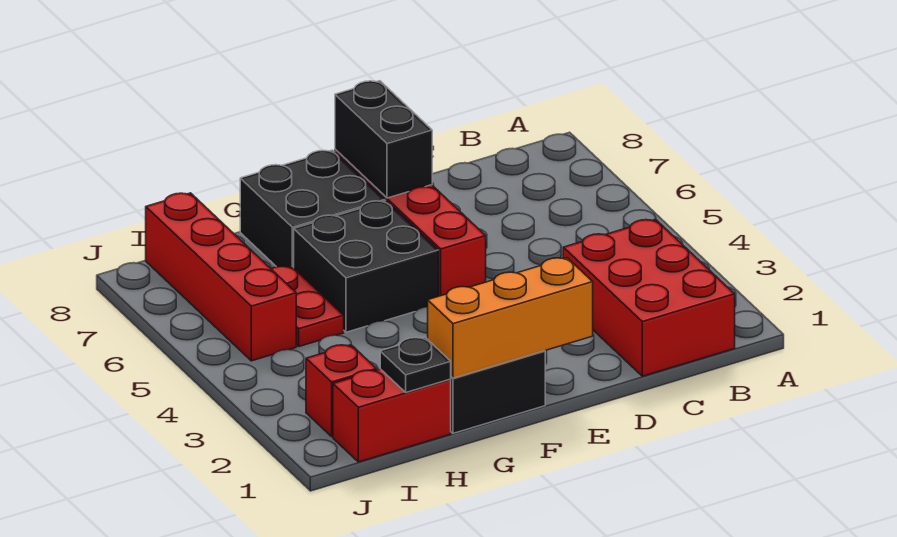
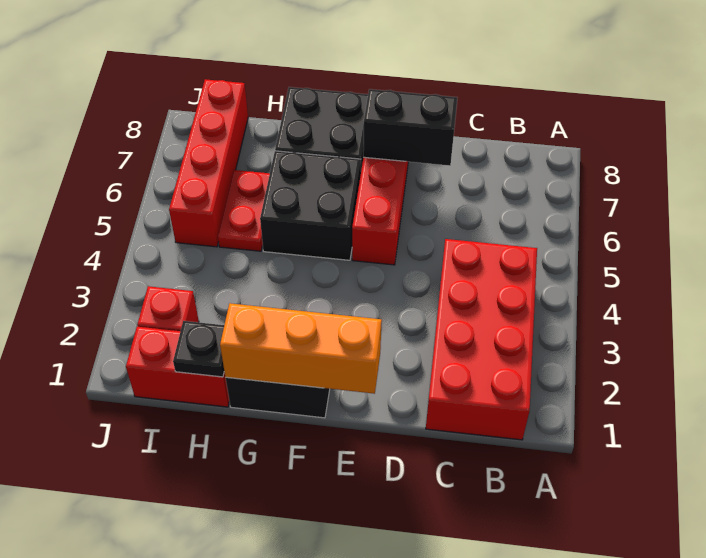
red brick B1:C3 level 1 -> red brick B1:C4 level 1
black brick E7:E8 level 2 -> black brick D7:E7 level 2

